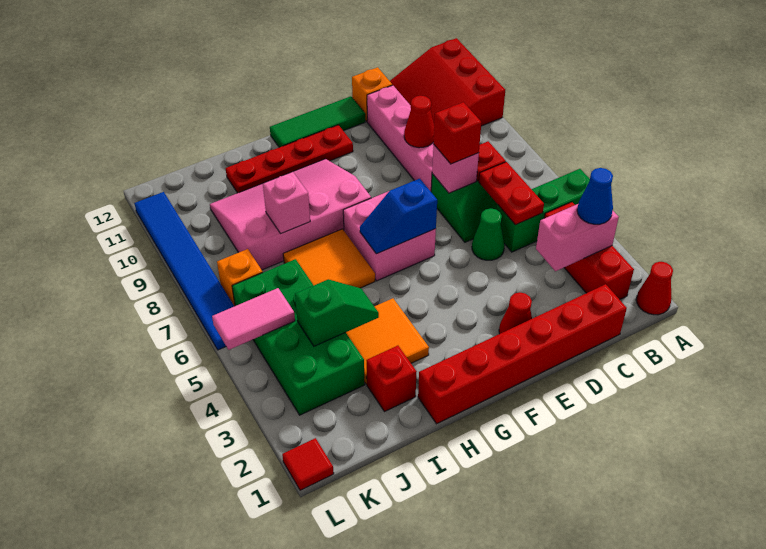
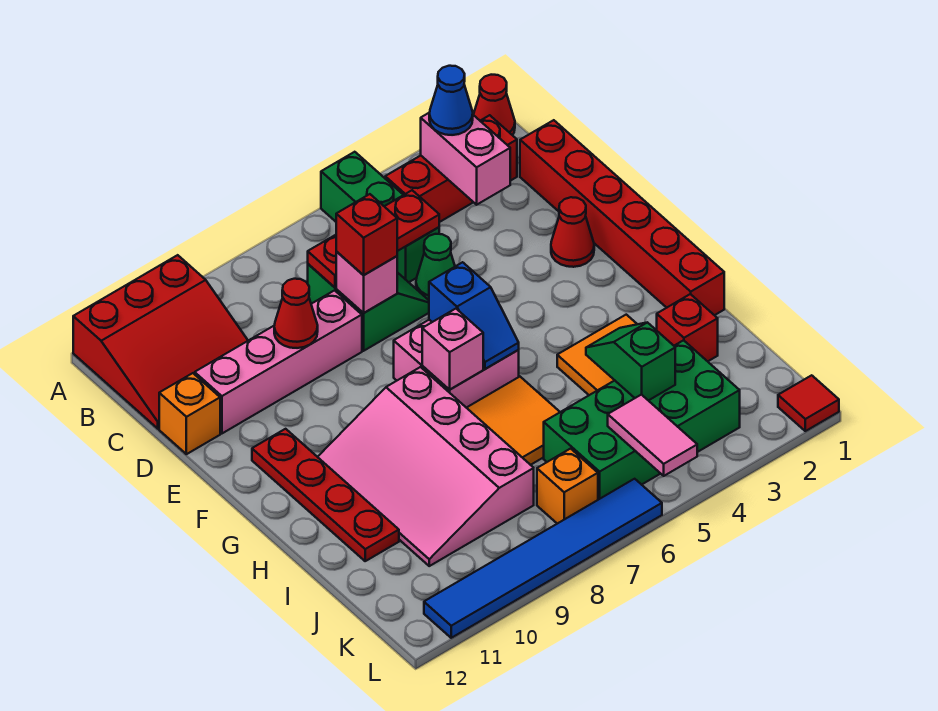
green tile E12:G12 level 1 -> none
pink brick I8 level 2 -> pink brick G7 level 2

